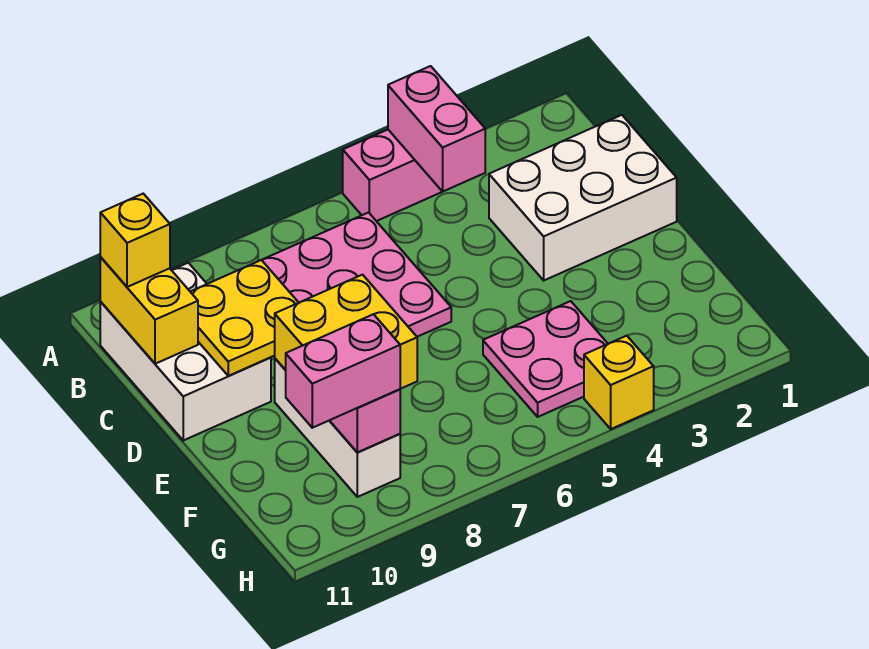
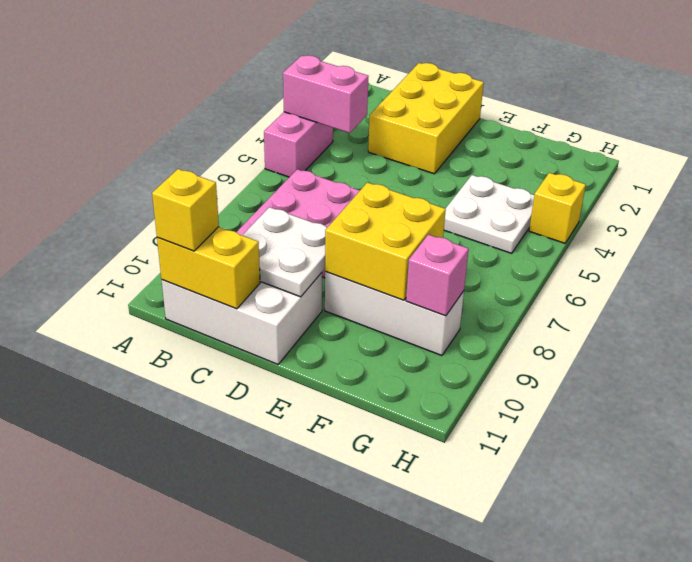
white brick C1:D3 level 1 -> yellow brick C1:D3 level 1
yellow plate C9:D10 level 2 -> white plate C9:D10 level 2
pink plate F4:G5 level 1 -> white plate F4:G5 level 1
pink brick G9:G10 level 3 -> none

